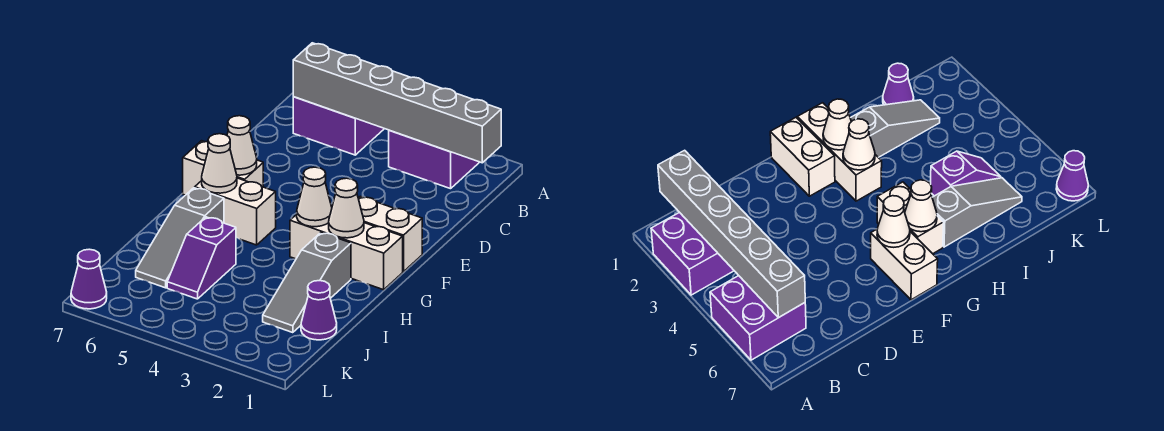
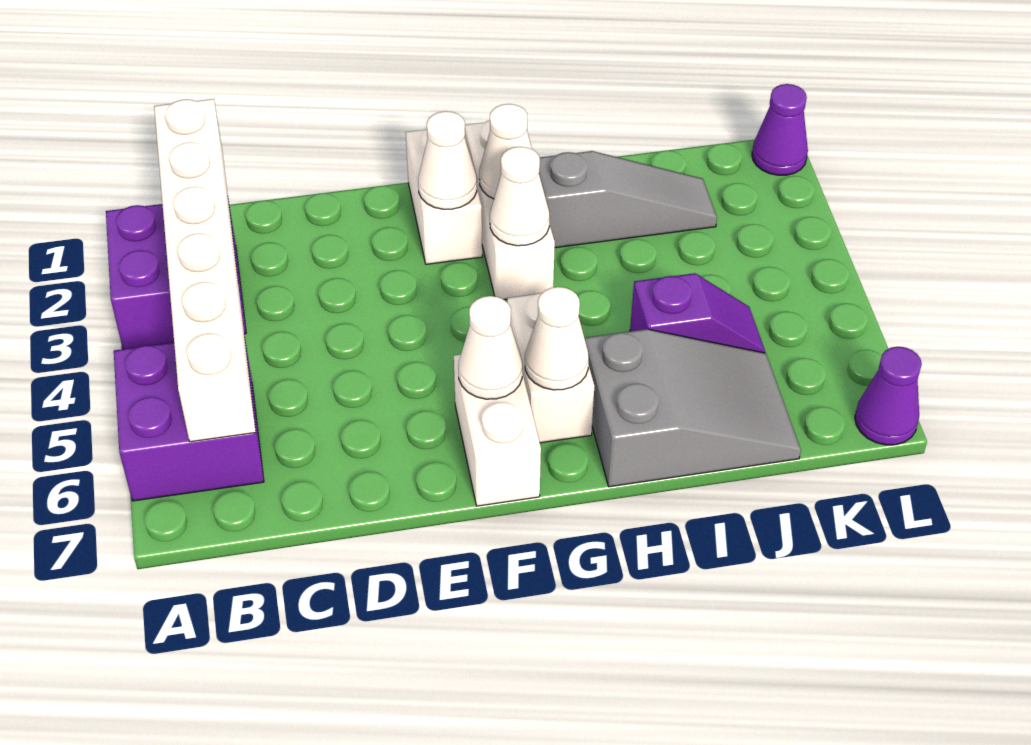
grey brick B1:B6 level 2 -> white brick B1:B6 level 2
none -> white cone F2 level 2
grey slope H6:J6 level 1 top H -> grey slope H6:J7 level 1 top H
purple cone J1 level 1 -> purple cone L1 level 1

